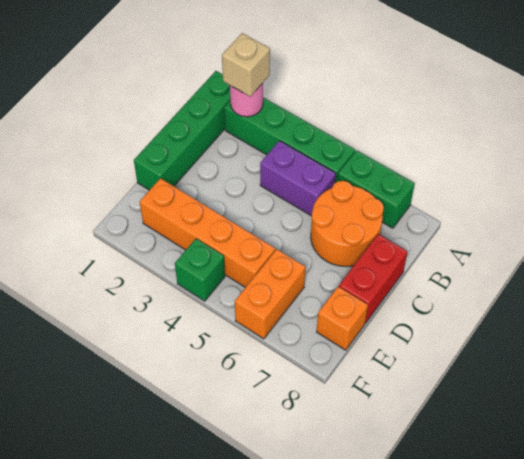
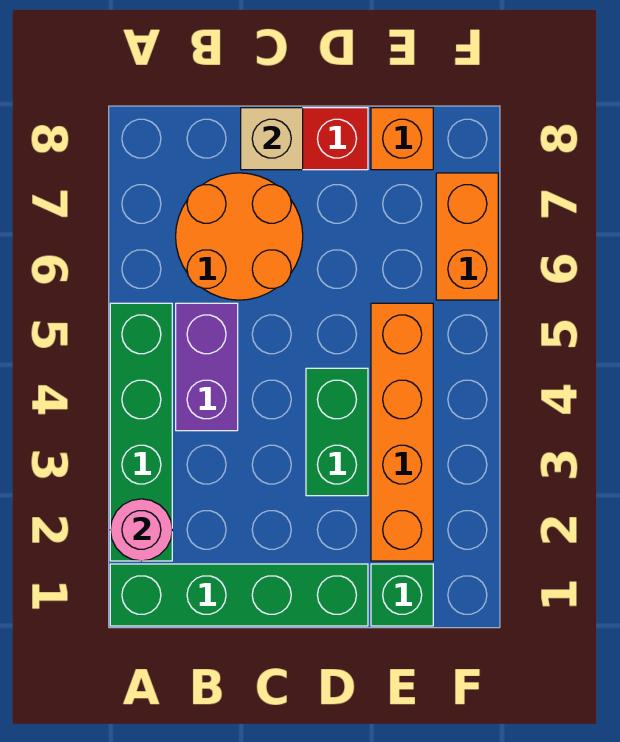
tan brick A2 level 3 -> tan brick C8 level 2
green brick A6:A7 level 1 -> green brick D3:D4 level 1
orange brick E6:F6 level 1 -> orange brick F6:F7 level 1
green brick F4 level 1 -> green brick E1 level 1

